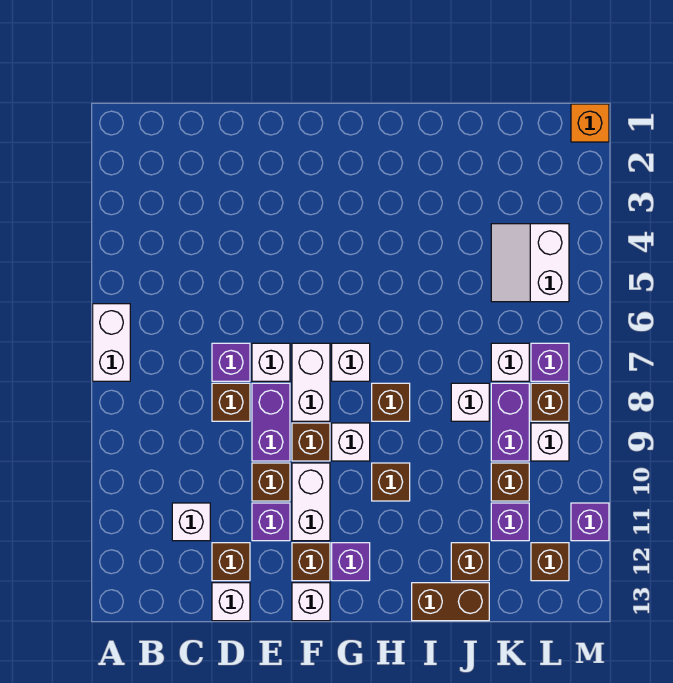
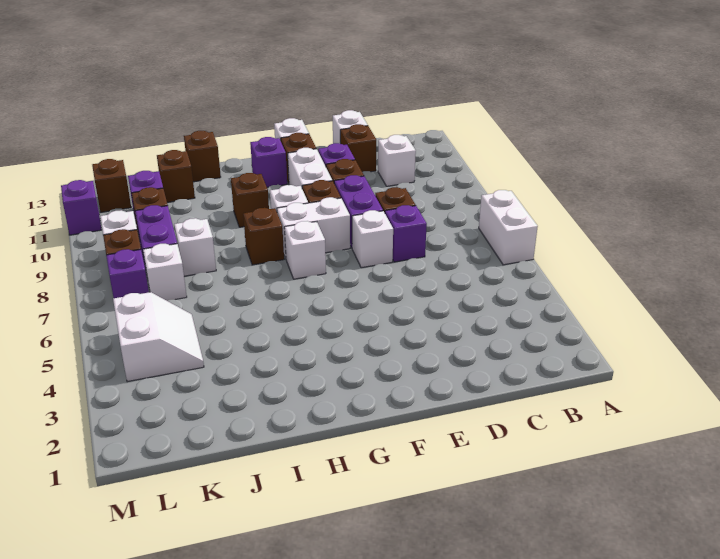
white brick F7:F8 level 1 -> white brick F8:G8 level 1
brown brick I13:J13 level 1 -> brown brick I13 level 1
orange brick M1 level 1 -> none

